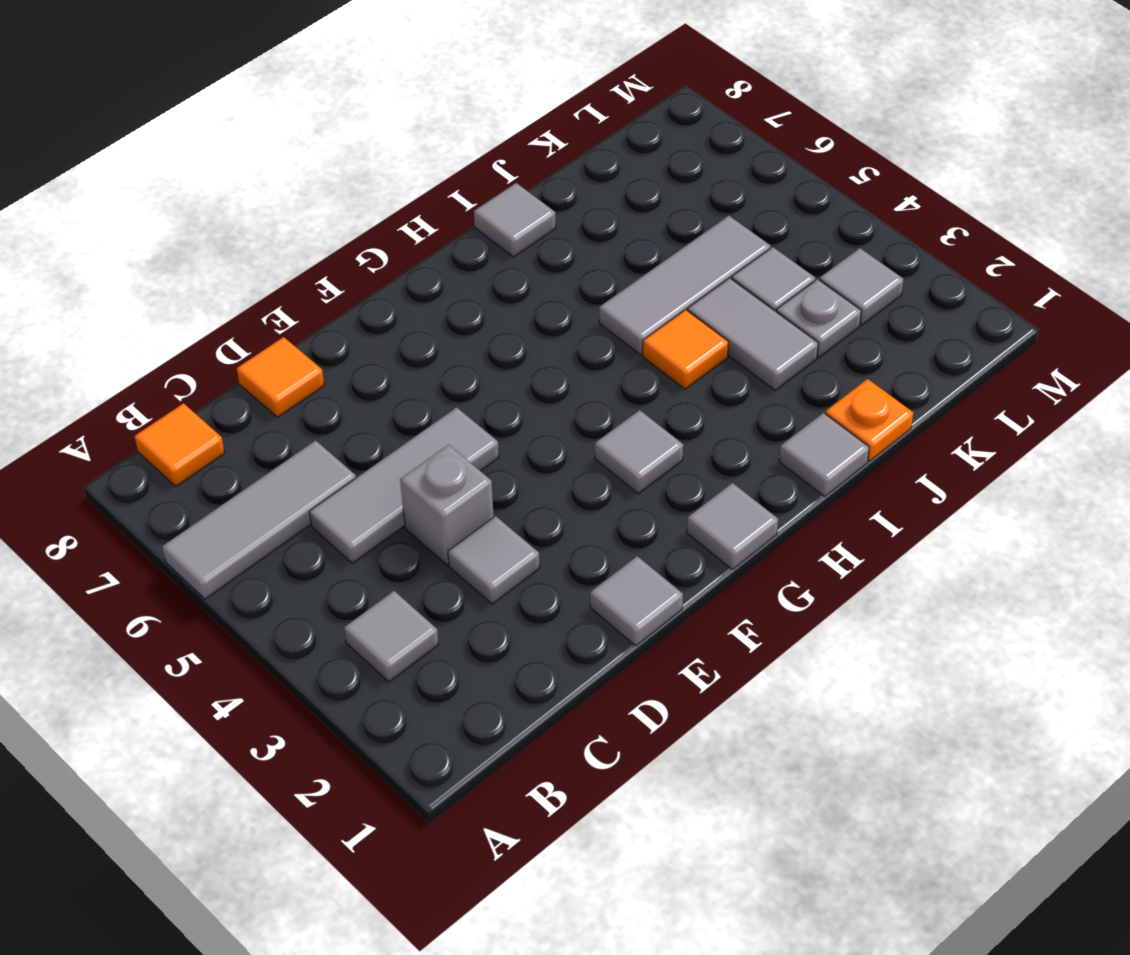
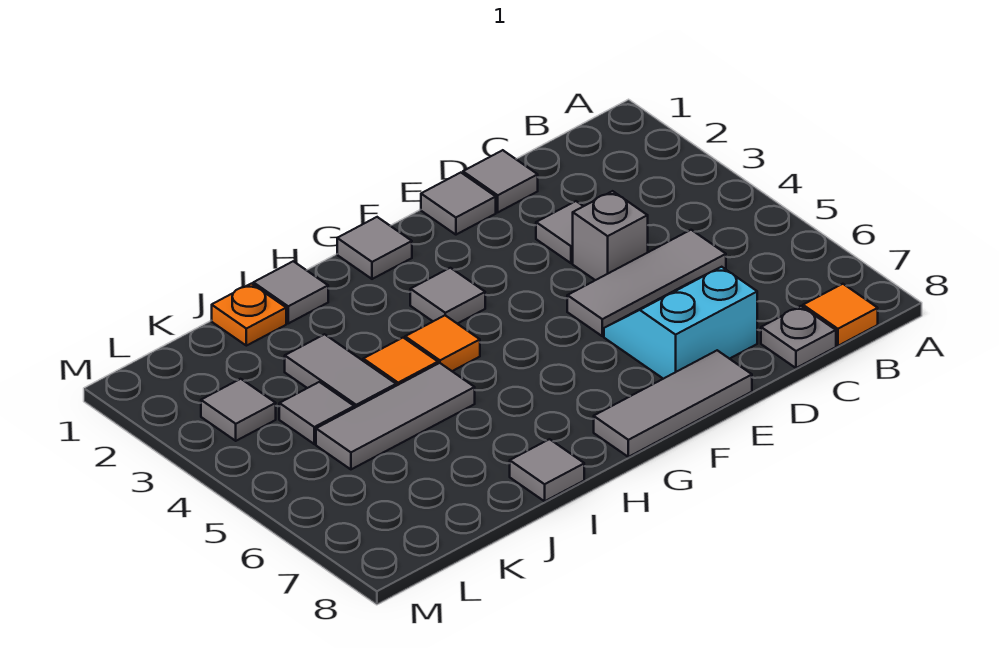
grey tile A6:C6 level 1 -> grey tile E8:G8 level 1
grey tile B3 level 1 -> grey tile D1 level 1
none -> cyan slope D6:E7 level 1 top 7
orange tile D8 level 1 -> orange tile H4 level 1
grey plate K3 level 1 -> grey plate C8 level 1

